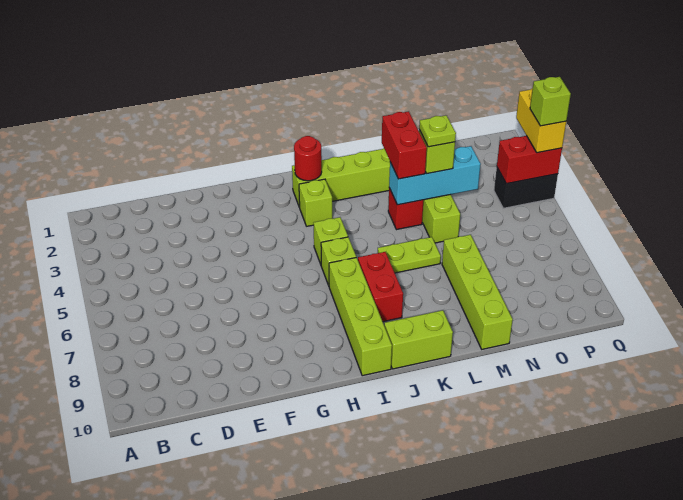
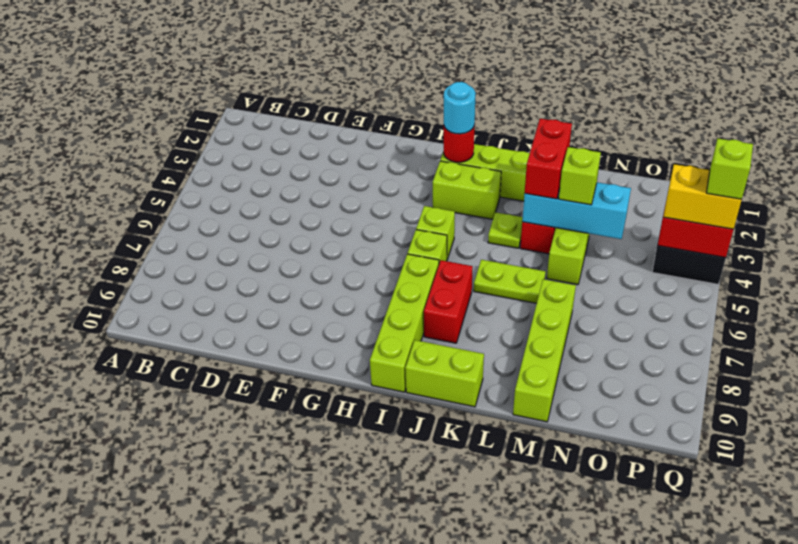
none -> cyan round brick I2 level 3
lime brick I3 level 1 -> lime brick I3:J3 level 1
lime plate M4 level 4 -> lime plate K4 level 1
yellow brick Q3:Q4 level 3 -> yellow brick P4:Q4 level 3

